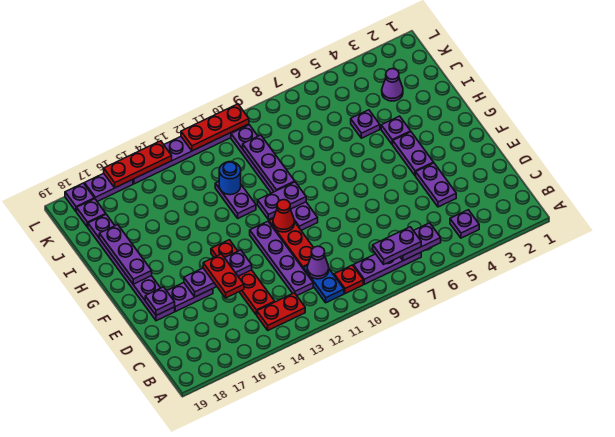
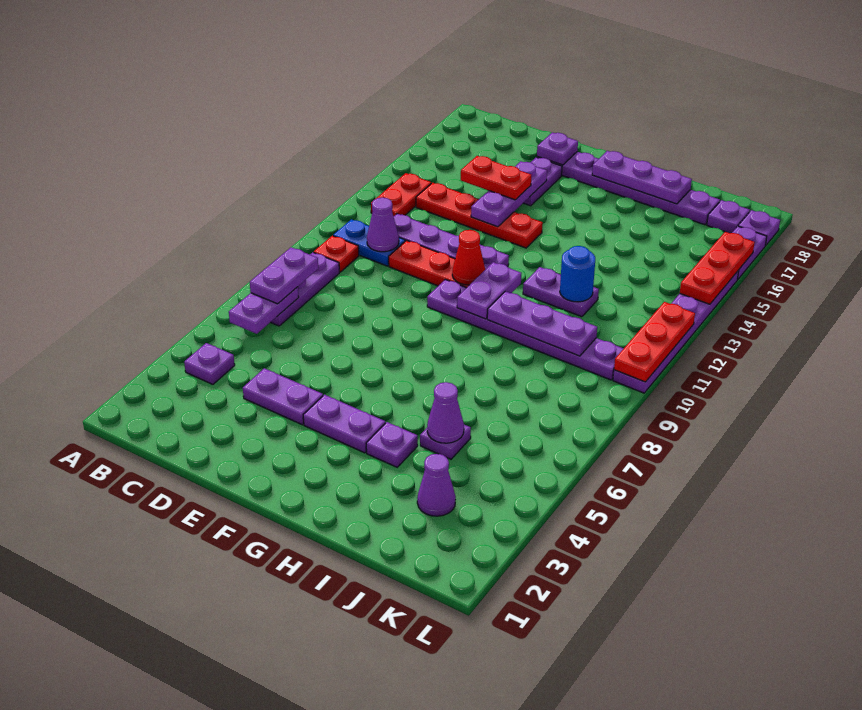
none -> purple cone I5 level 2

